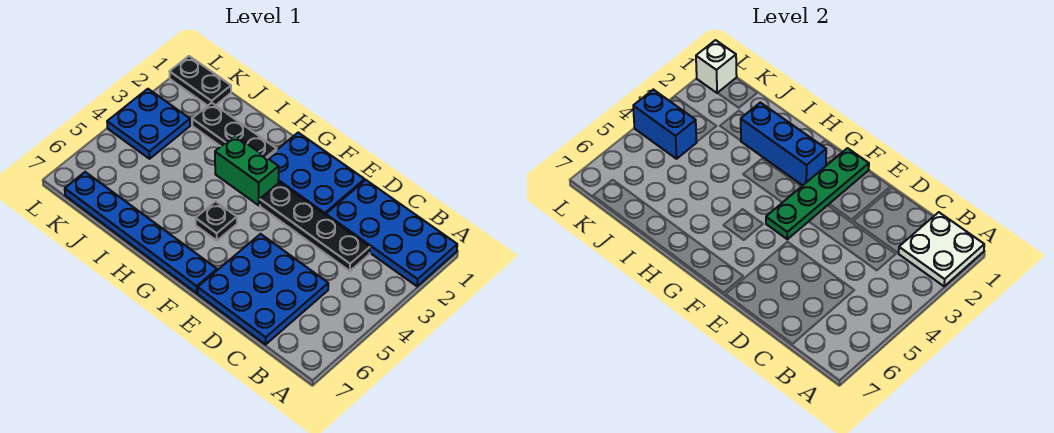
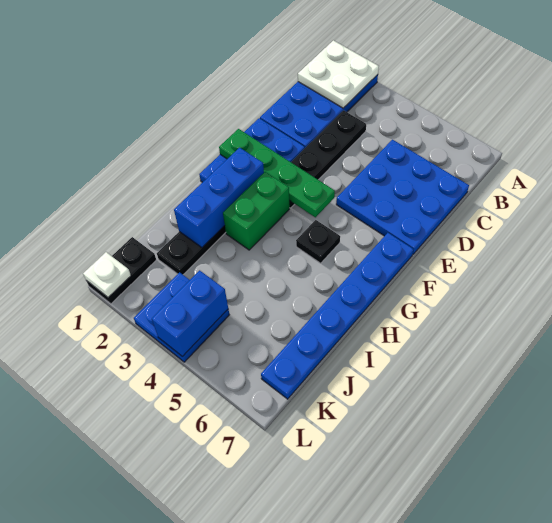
white brick L1 level 2 -> white plate L1 level 2

